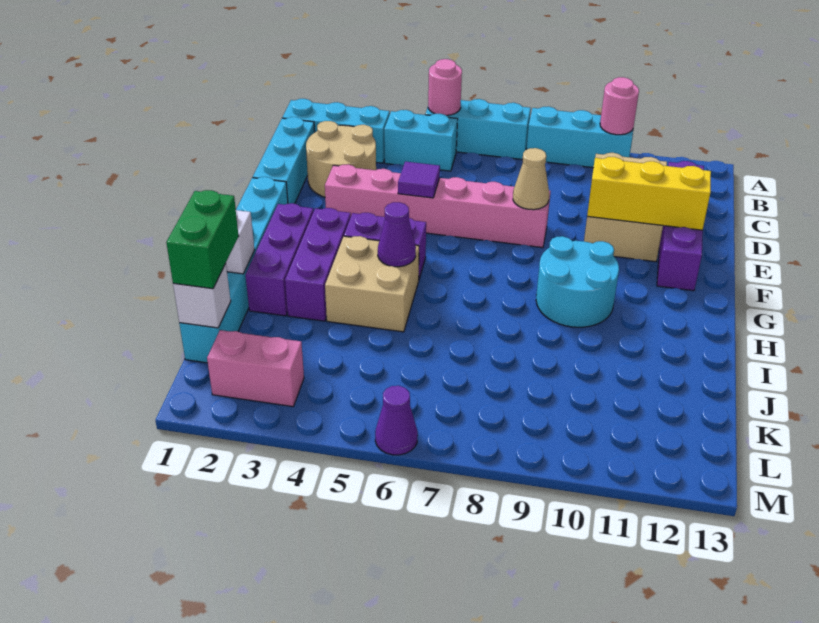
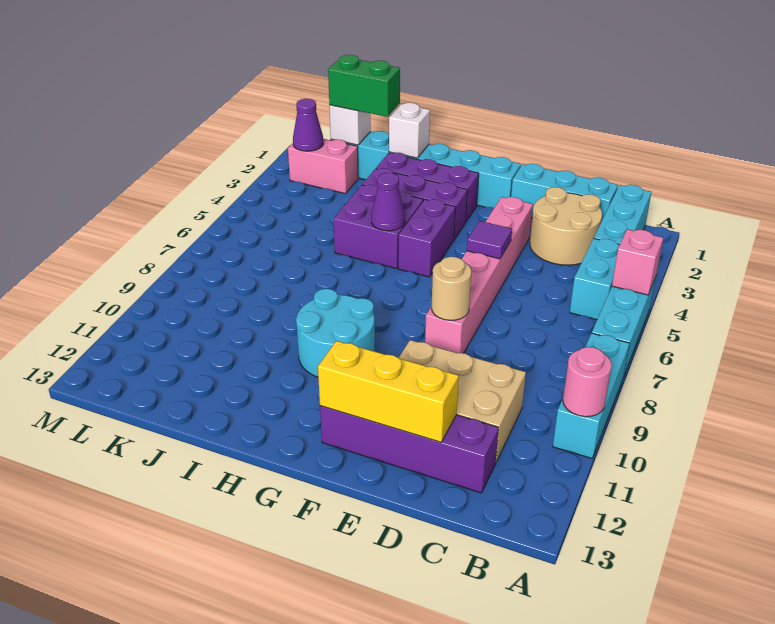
pink round brick A5 level 2 -> pink brick A5 level 2
tan cone E8 level 2 -> tan round brick E8 level 2
yellow brick E10:E12 level 2 -> yellow brick D12:F12 level 2
tan brick H4:I5 level 1 -> purple brick H4:I5 level 1
pink brick L2:L3 level 1 -> pink brick K2:L2 level 1
purple cone M6 level 1 -> purple cone L2 level 2

